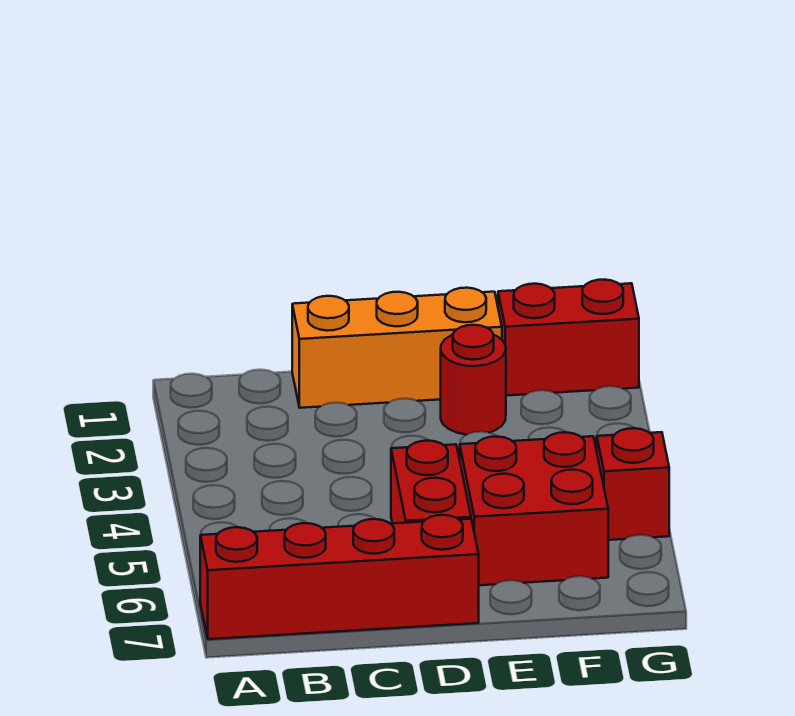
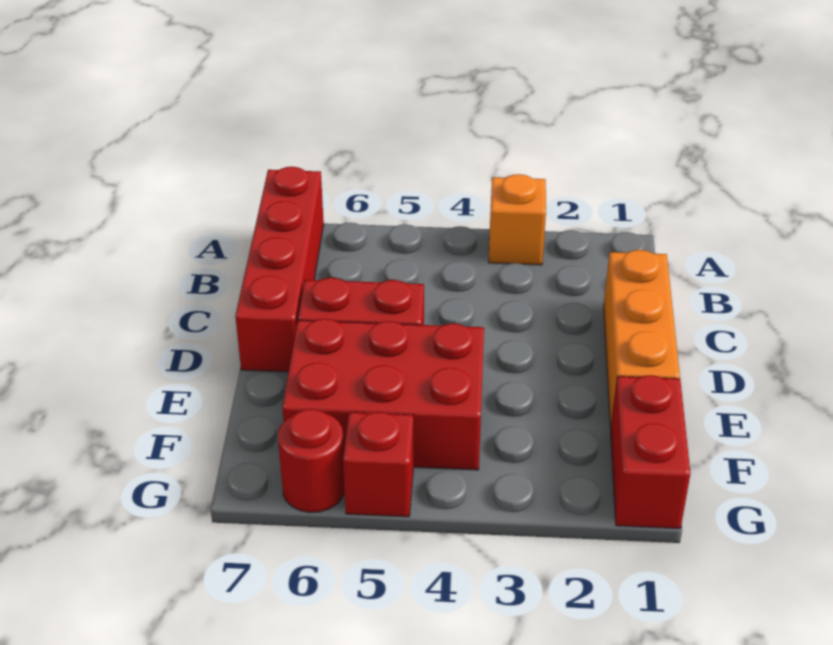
none -> orange brick A3 level 1
red round brick E2 level 1 -> red round brick G6 level 1
red brick E5:F6 level 1 -> red brick E4:F6 level 1

